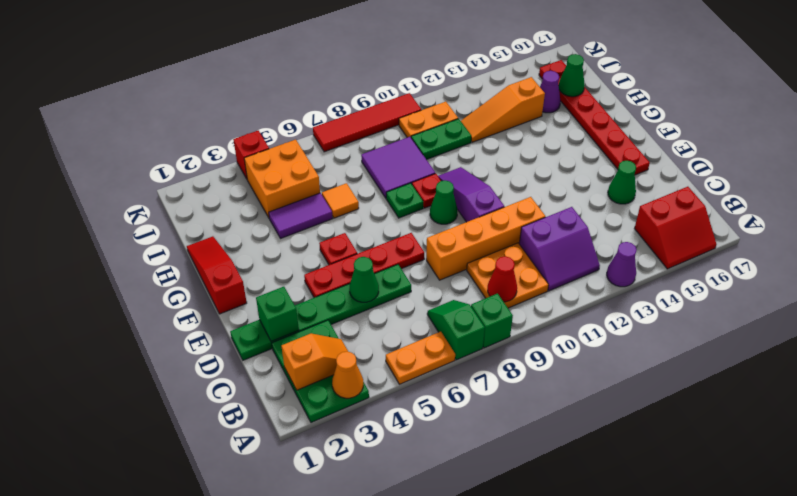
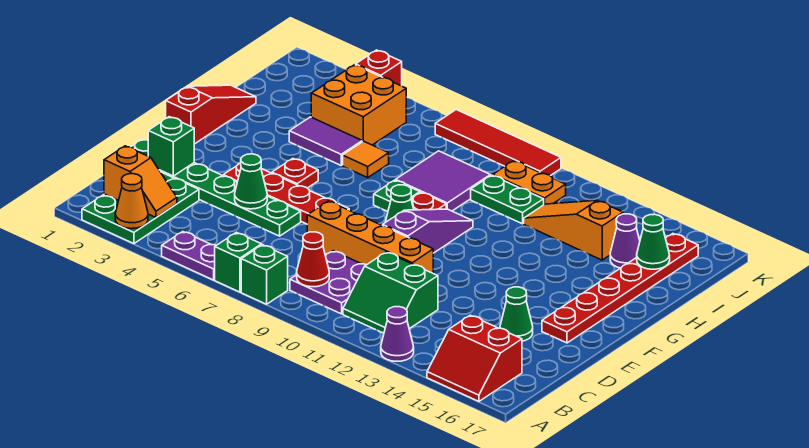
orange plate A5:A6 level 1 -> purple plate A5:A6 level 1
orange plate B9:C10 level 1 -> purple plate B9:C10 level 1
purple slope B11:C12 level 1 top C -> green slope B11:C12 level 1 top C

